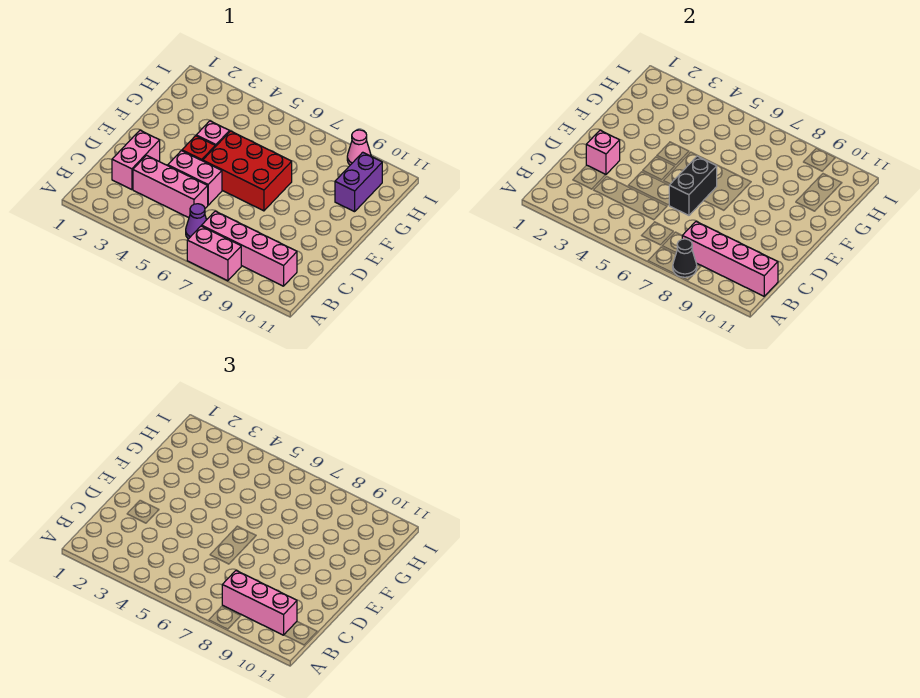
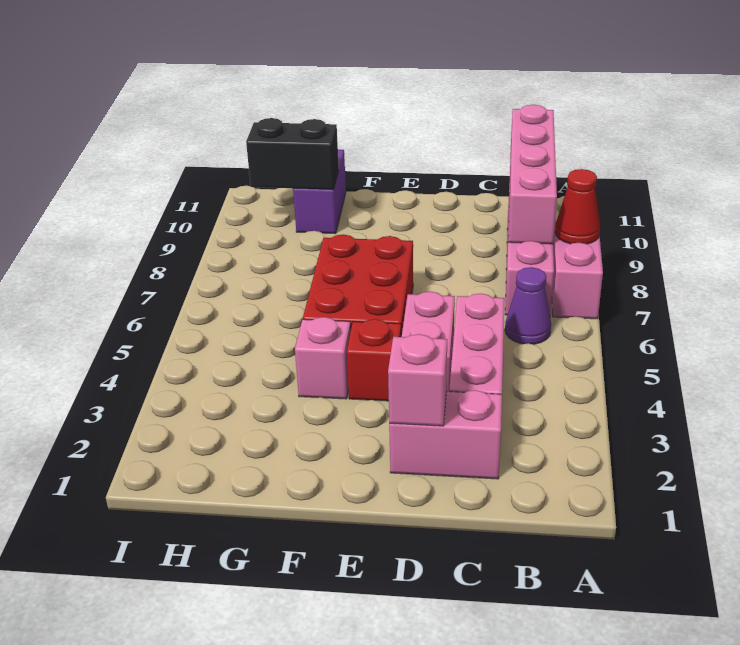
black cone A8 level 2 -> red cone A8 level 2
pink brick B8:B10 level 3 -> none
black brick D6:E6 level 2 -> black brick G10:H10 level 2
purple brick G10:H10 level 1 -> purple brick G10:G11 level 1
pink cone I9 level 1 -> none

